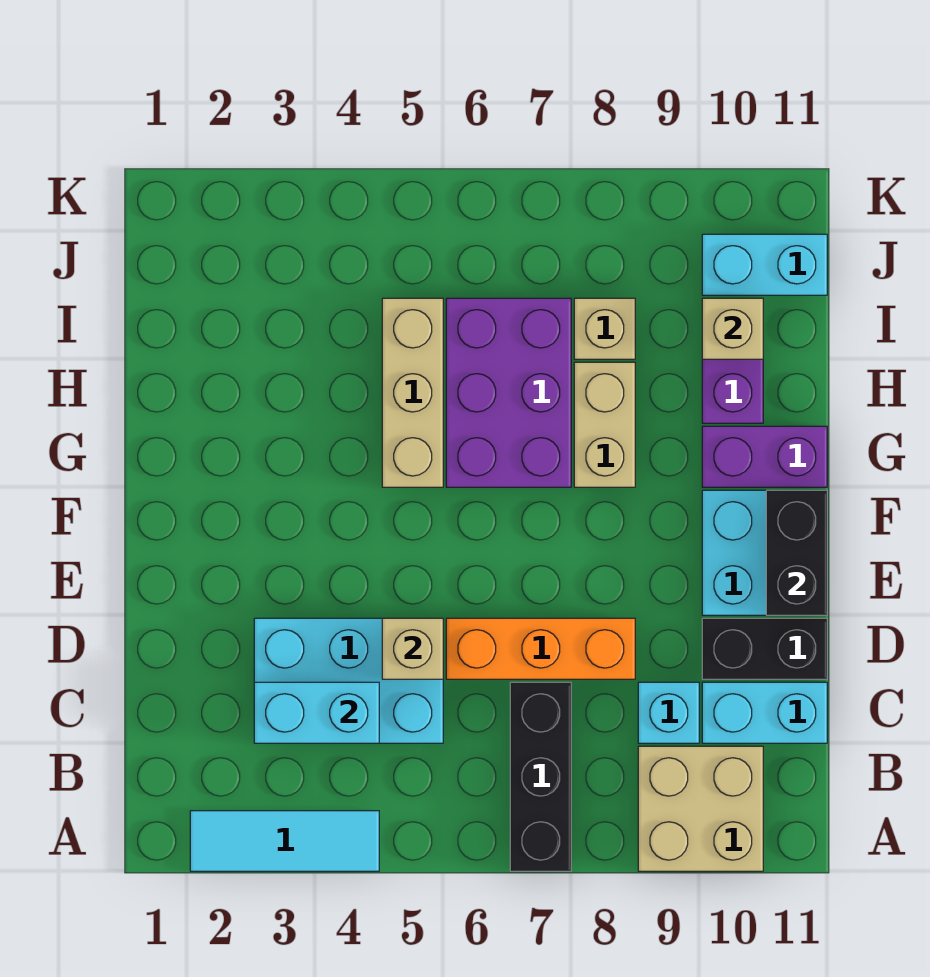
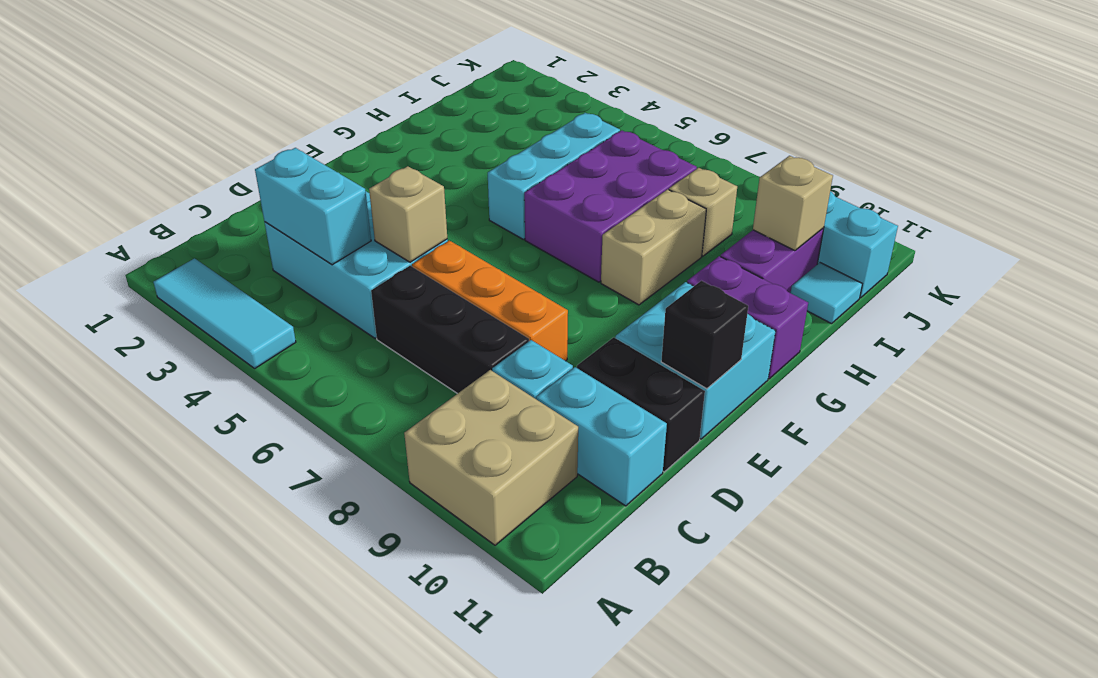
black brick A7:C7 level 1 -> black brick C6:C8 level 1
black brick E11:F11 level 2 -> black brick E11 level 2
tan brick G5:I5 level 1 -> cyan brick G5:I5 level 1
none -> cyan tile I11 level 1

